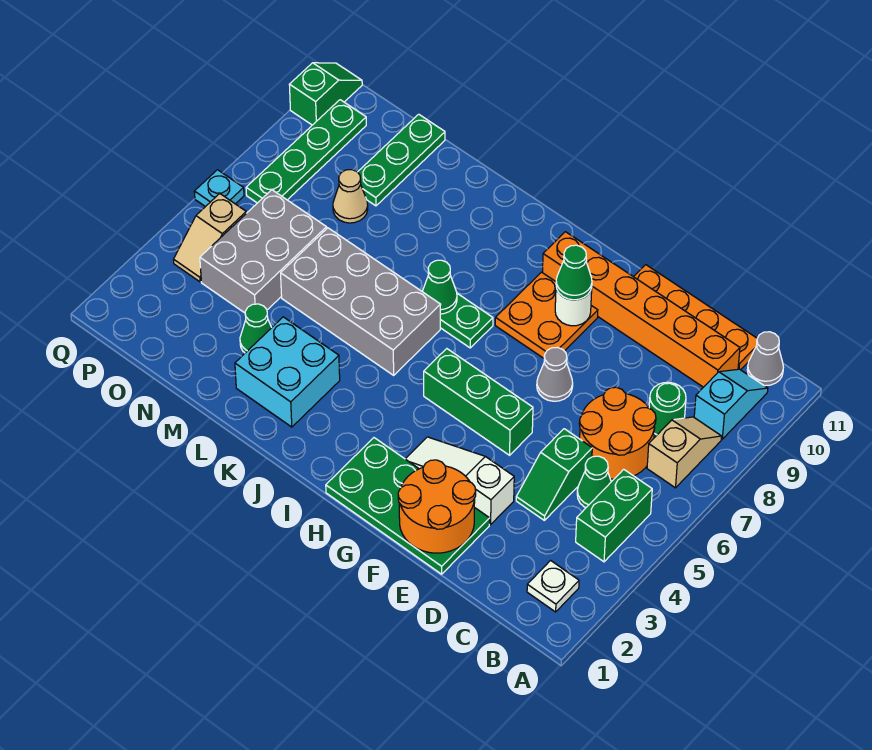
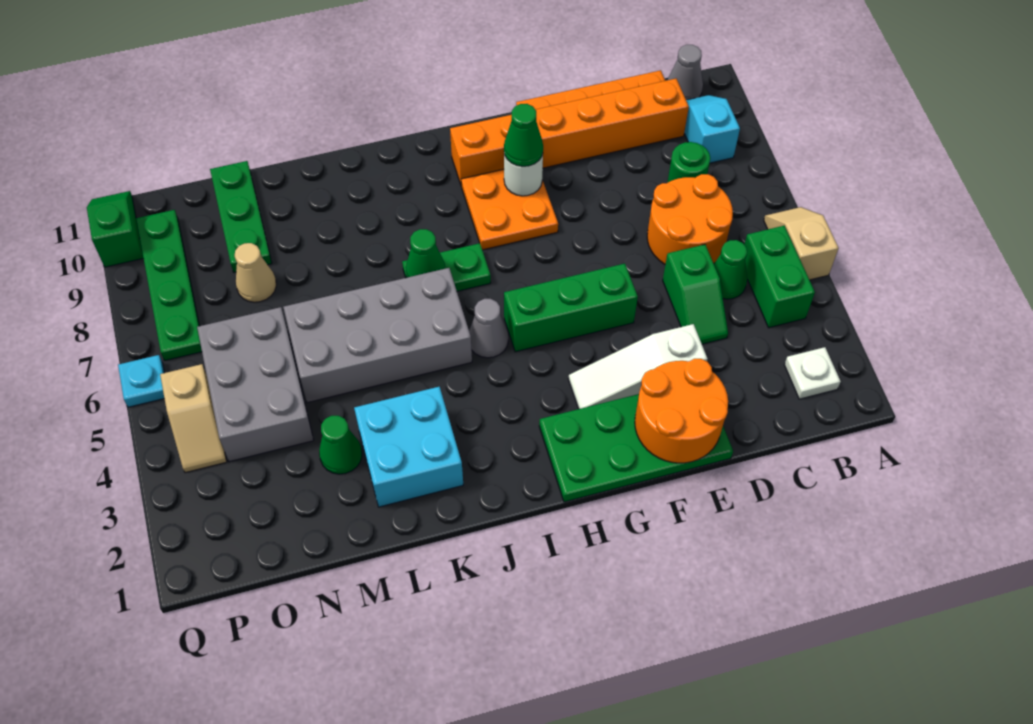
tan slope B7:B8 level 1 top 7 -> tan slope A5:A6 level 1 top 5
grey cone F7 level 1 -> grey cone I5 level 1

